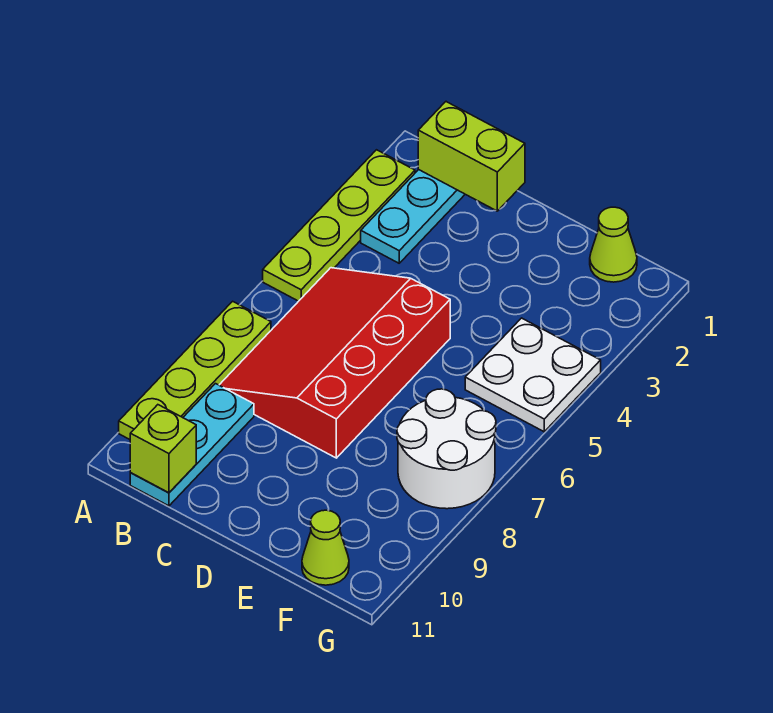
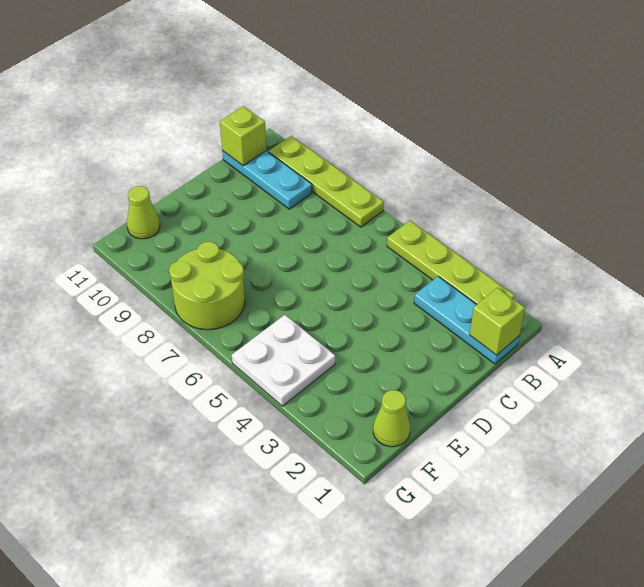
lime brick B1:C1 level 2 -> lime brick B1 level 2
red slope B5:D8 level 1 top D -> none
white round brick F7:G8 level 1 -> lime round brick F7:G8 level 1

